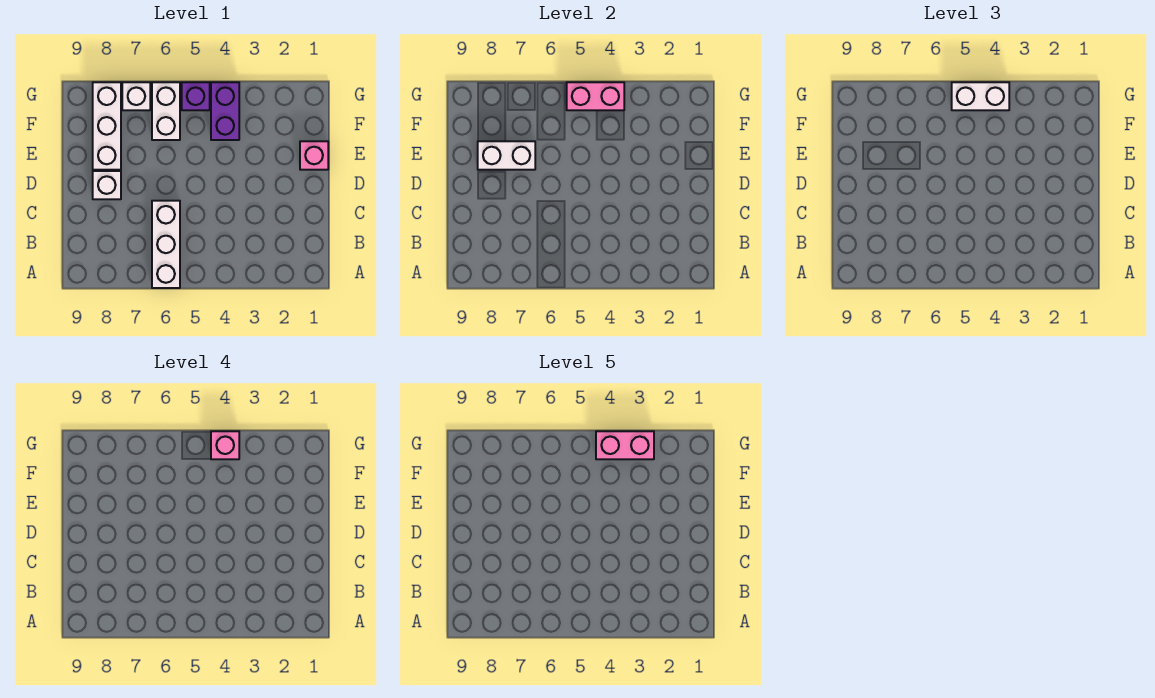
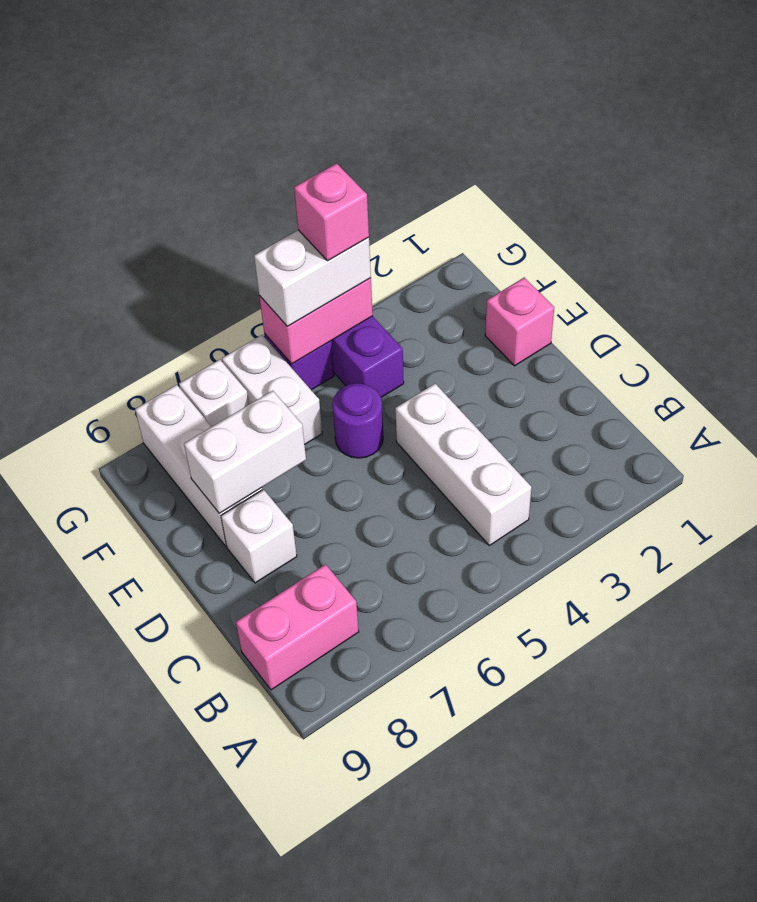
white brick A6:C6 level 1 -> white brick B4:D4 level 1
none -> purple round brick E5 level 1
pink brick G3:G4 level 5 -> pink brick B8:B9 level 1

